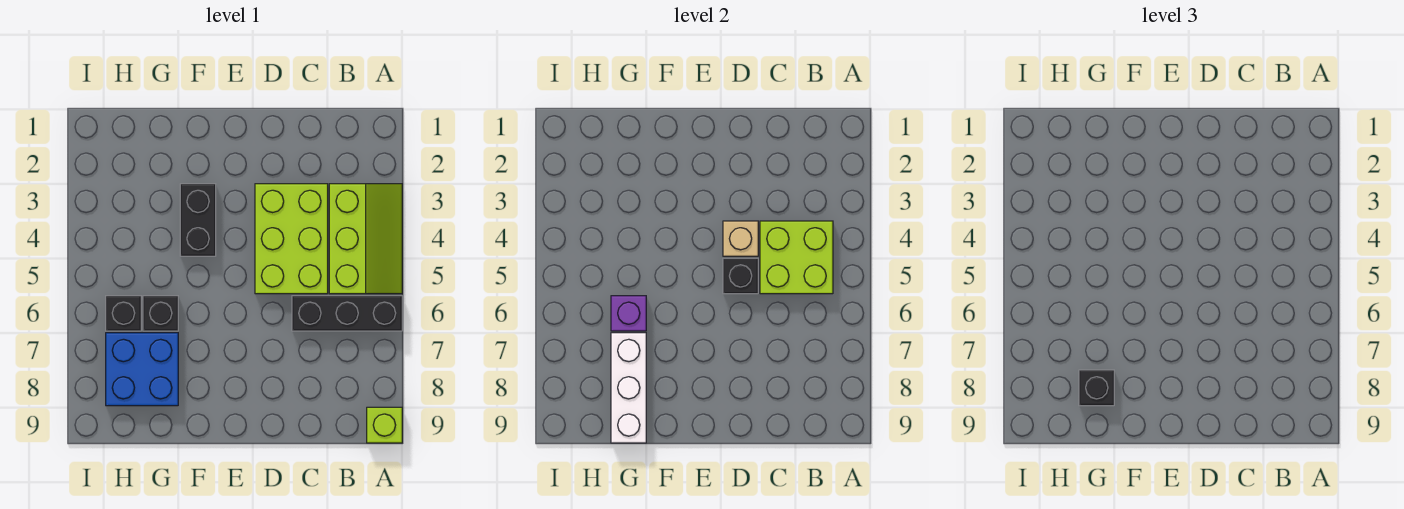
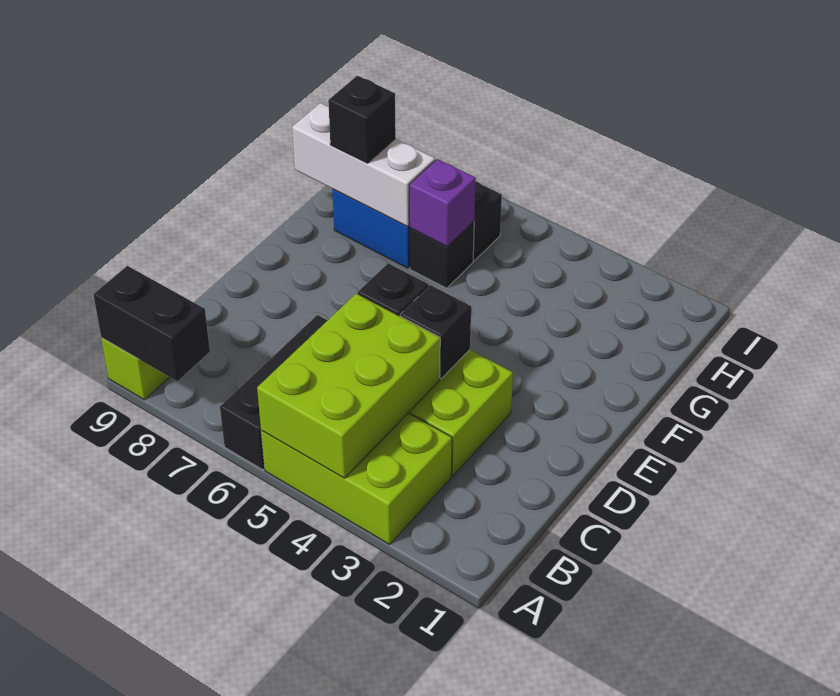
lime slope A3:B5 level 1 top B -> lime brick A3:B5 level 1
lime brick B4:C5 level 2 -> lime brick A4:C5 level 2
tan brick D4 level 2 -> black brick D4 level 2
black brick F3:F4 level 1 -> black brick A8:A9 level 2

